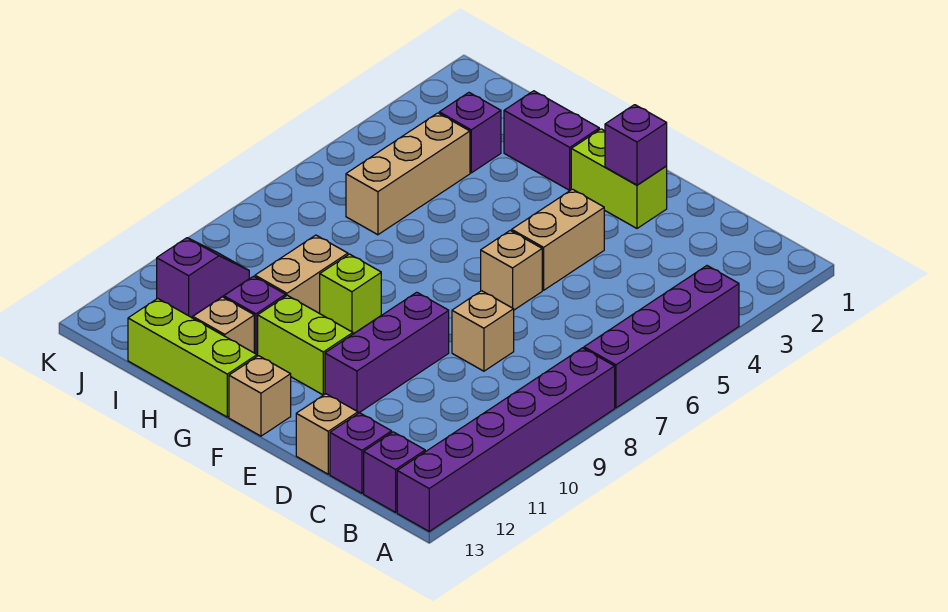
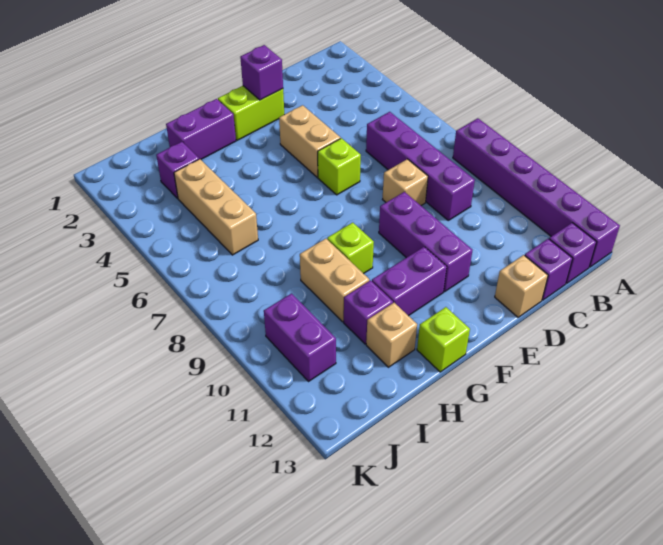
purple brick A4:A7 level 1 -> purple brick C6:C9 level 1
tan brick E6 level 1 -> lime brick E6 level 1
lime brick F11:G11 level 1 -> purple brick F11:G11 level 1
tan brick F13 level 1 -> none
lime brick G13:I13 level 1 -> lime brick G13 level 1
purple slope J10:J11 level 1 top 11 -> purple brick J10:J11 level 1

